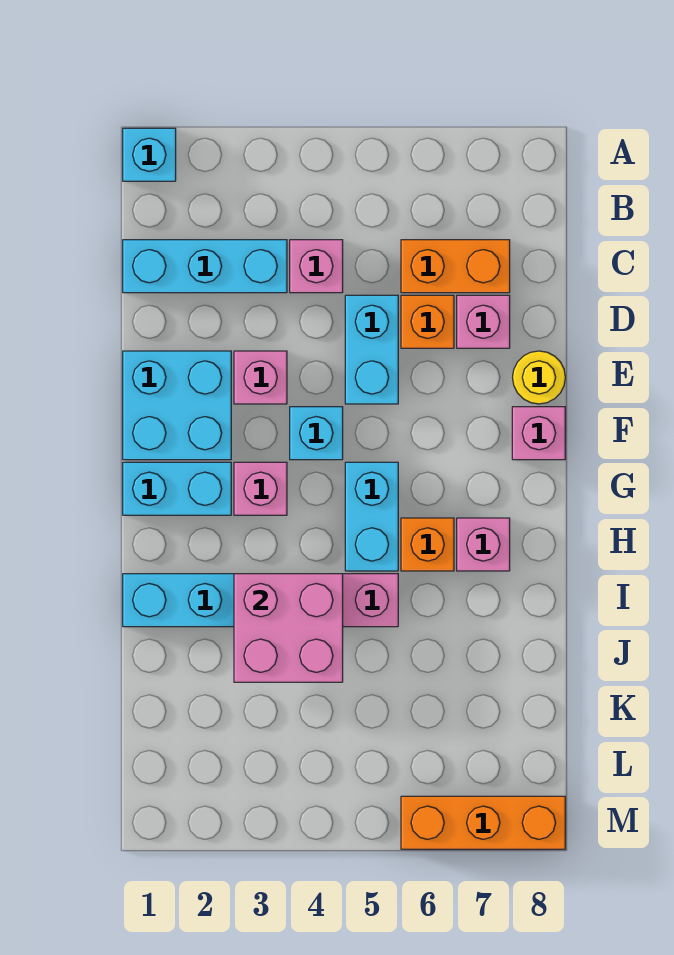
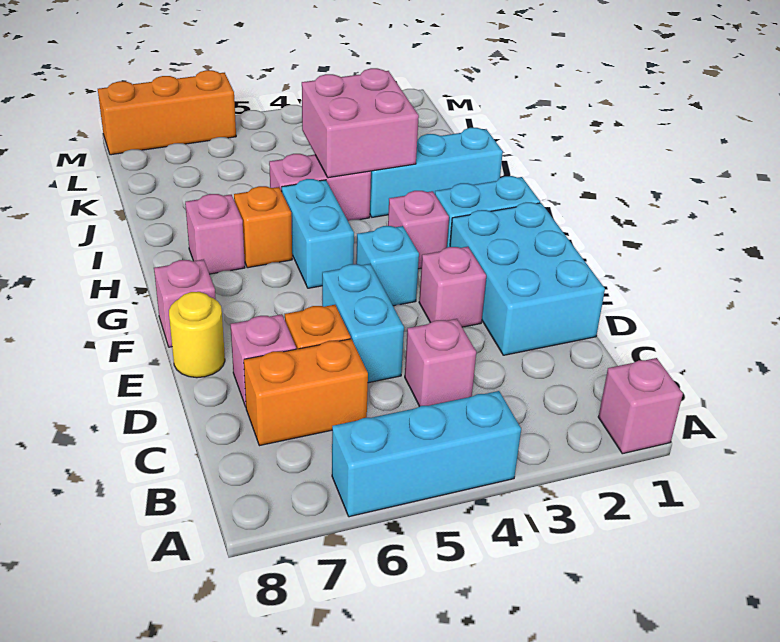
cyan brick A1 level 1 -> pink brick A1 level 1
cyan brick C1:C3 level 1 -> cyan brick A4:A6 level 1
cyan brick E1:F2 level 1 -> cyan brick D1:F2 level 1

